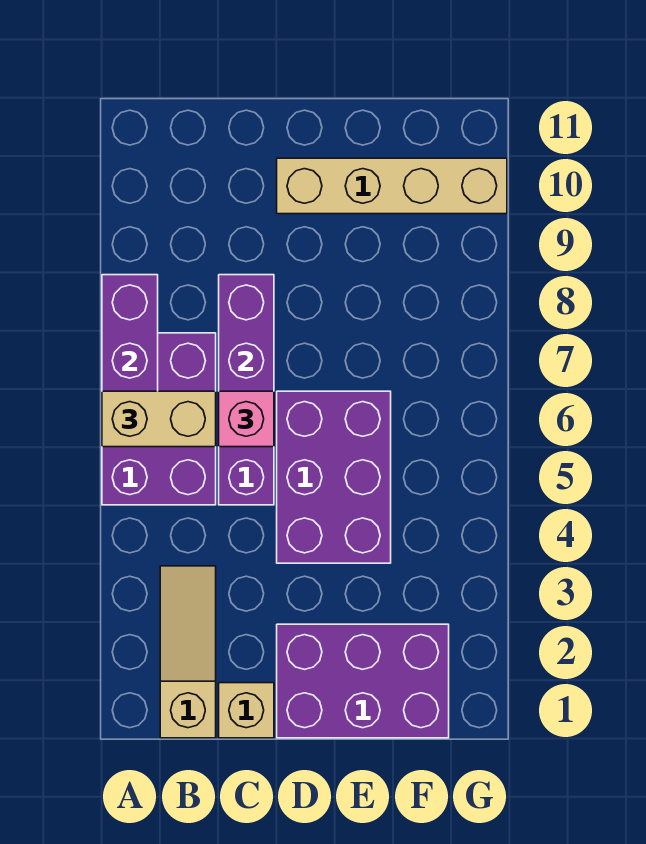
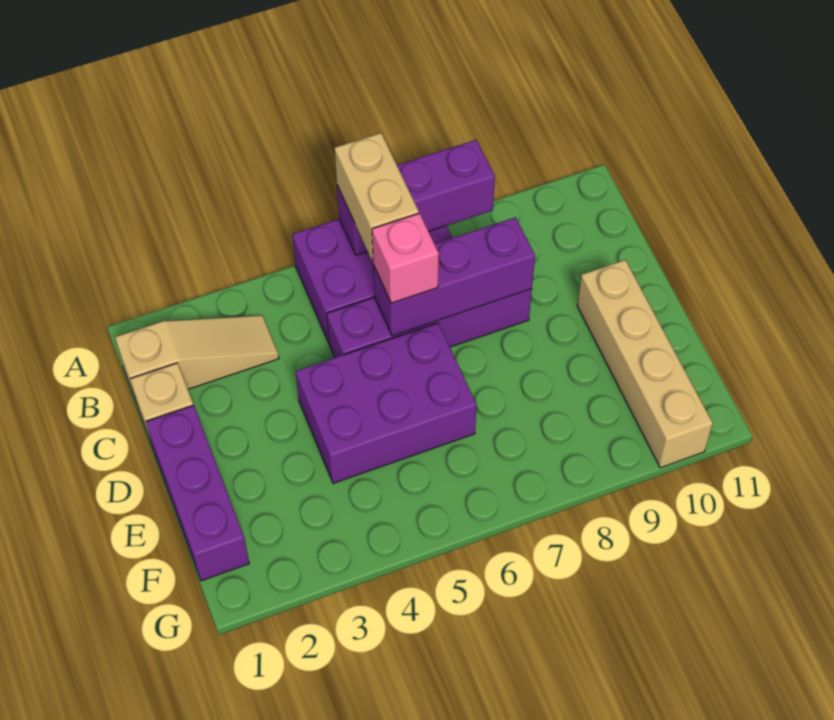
purple brick D1:F2 level 1 -> purple brick D1:F1 level 1

